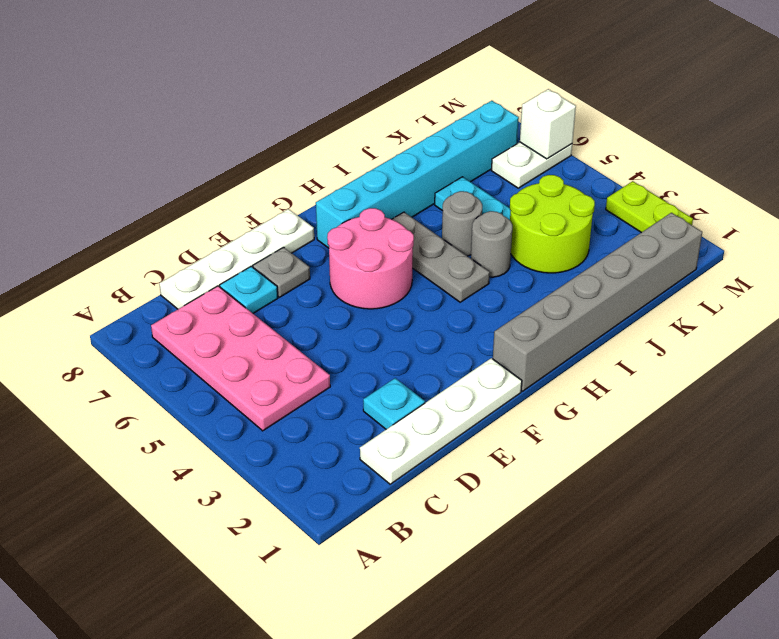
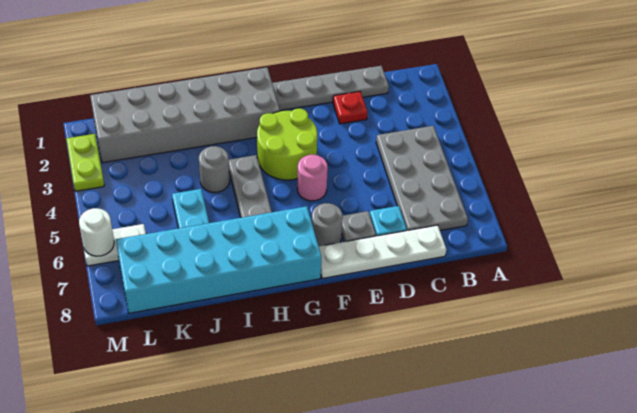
pink plate B4:C7 level 1 -> grey plate B4:C7 level 1
white plate C1:F1 level 1 -> grey plate C1:F1 level 1
cyan plate D2 level 1 -> red plate D2 level 1
pink round brick F5:G6 level 1 -> pink round brick F5 level 1
grey brick G1:L1 level 1 -> grey brick G1:L2 level 1
cyan brick G7:L7 level 1 -> cyan brick G7:L8 level 1
grey round brick I5 level 1 -> grey round brick F7 level 1
lime round brick J3:K4 level 1 -> lime round brick F3:G4 level 1
white brick M6 level 2 -> white round brick M6 level 2

